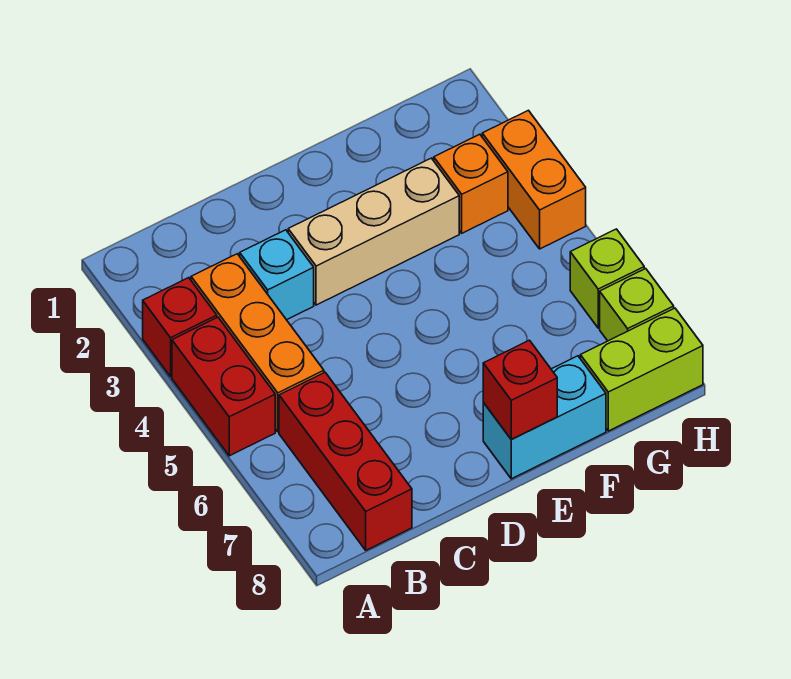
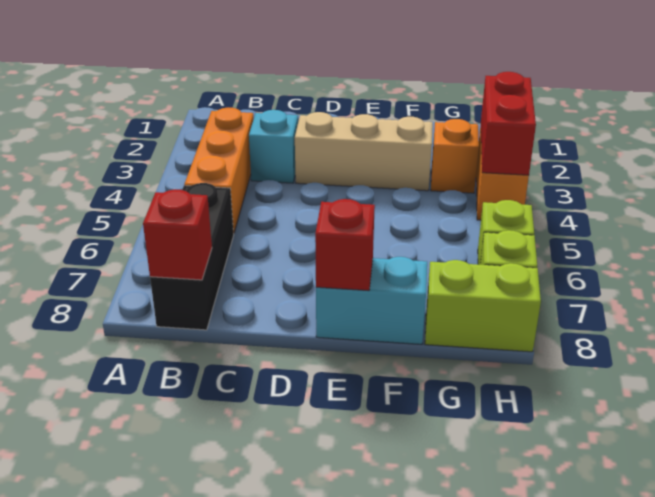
red brick A3 level 1 -> red brick B8 level 2
red brick A4:A5 level 1 -> red brick H3:H4 level 2
red brick B6:B8 level 1 -> black brick B6:B8 level 1

